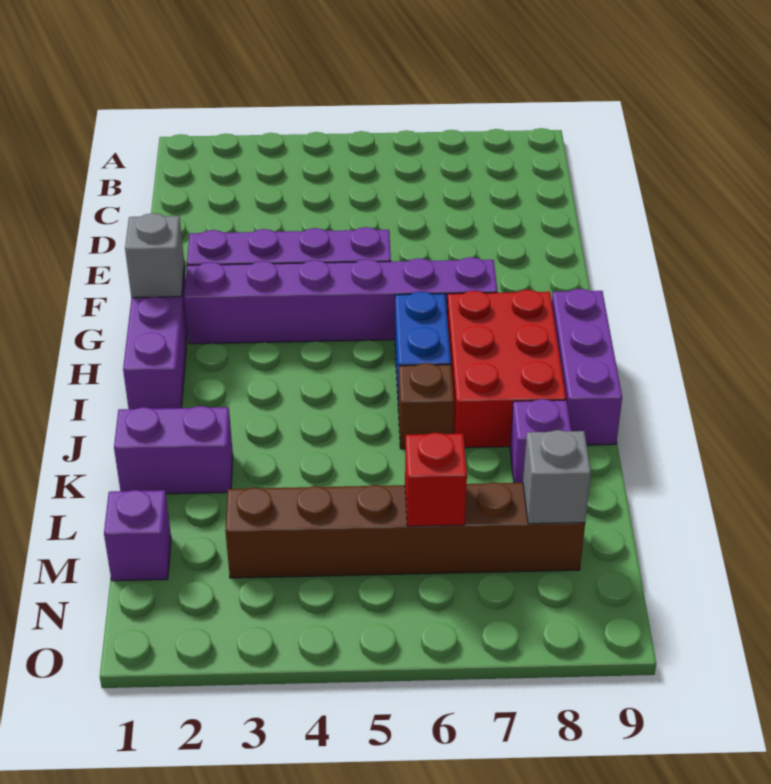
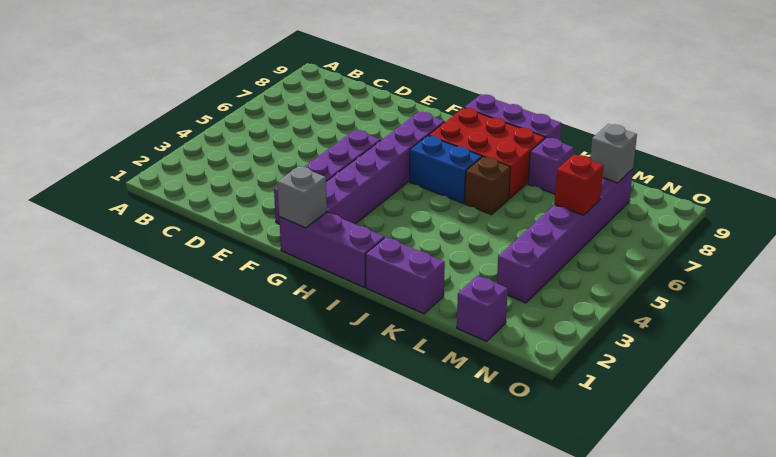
purple brick K1:K2 level 1 -> purple brick J1:K1 level 1
brown brick M3:M8 level 1 -> purple brick M3:M8 level 1

